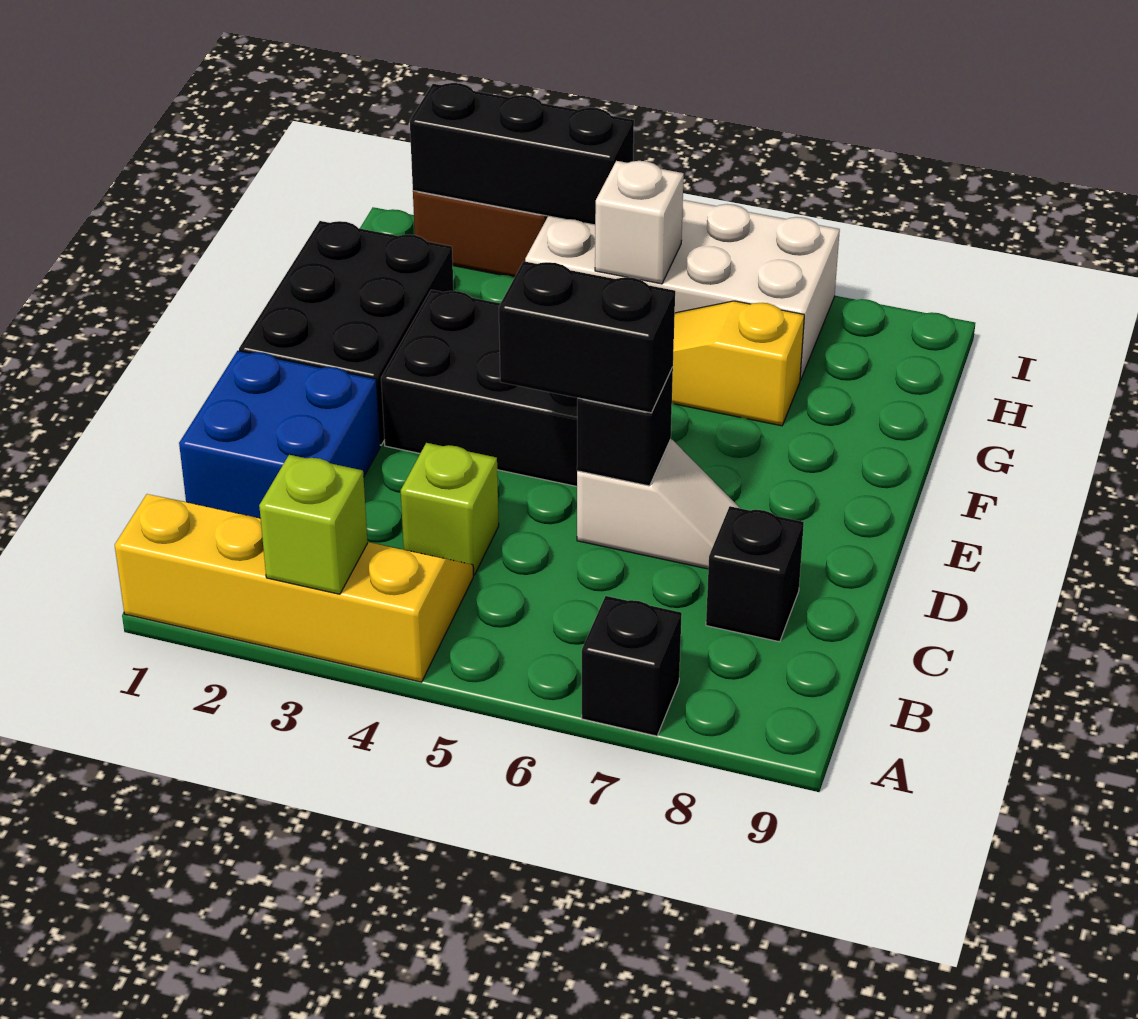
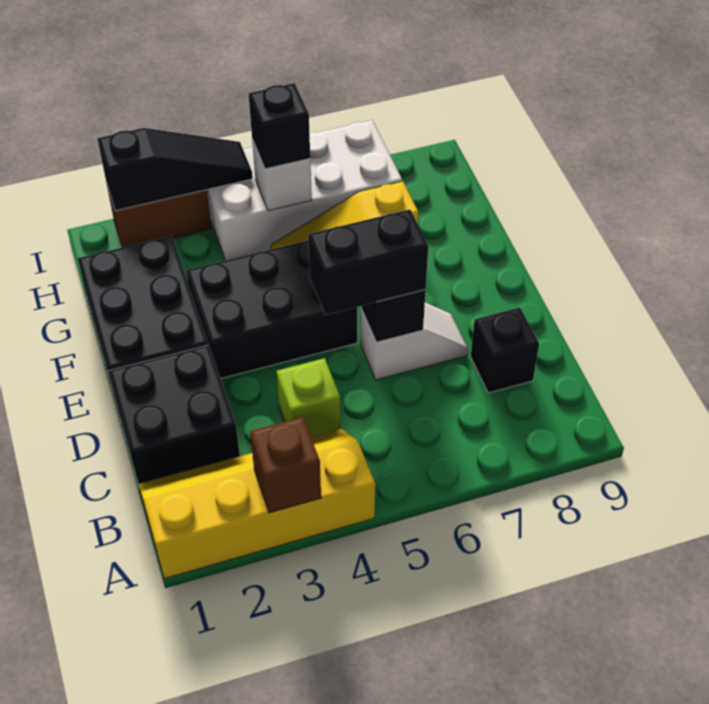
lime brick A3 level 2 -> brown brick A3 level 2
black brick A7 level 1 -> black brick H5 level 3
blue brick C1:D2 level 1 -> black brick C1:D2 level 1
black brick I2:I4 level 2 -> black slope I2:I4 level 2 top 2

